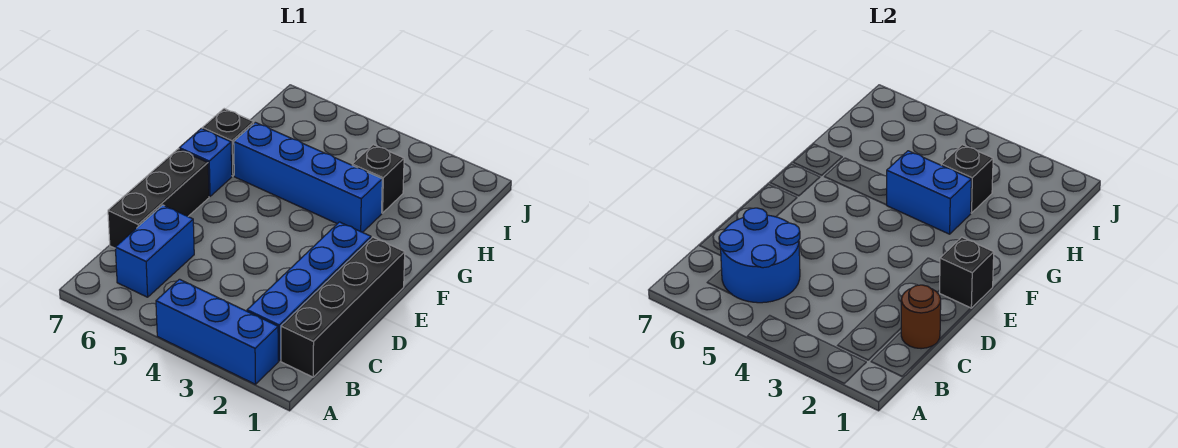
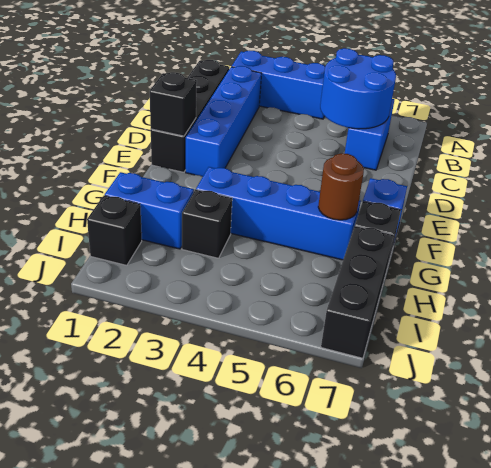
brown round brick C1 level 2 -> brown round brick G6 level 2
black brick C7:E7 level 1 -> black brick H7:J7 level 1
blue brick G3:G4 level 2 -> blue brick H1:H2 level 1
black brick H3 level 2 -> black brick I1 level 1

